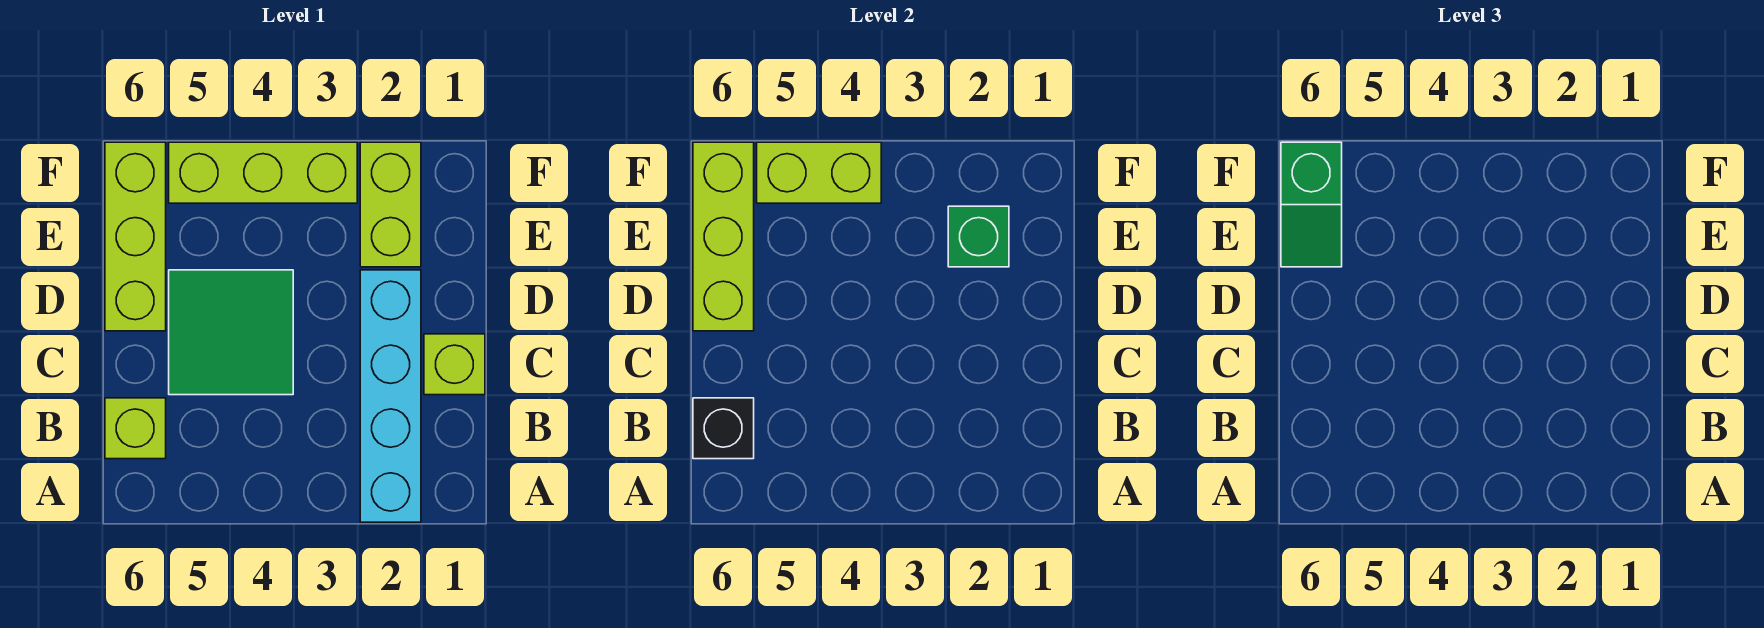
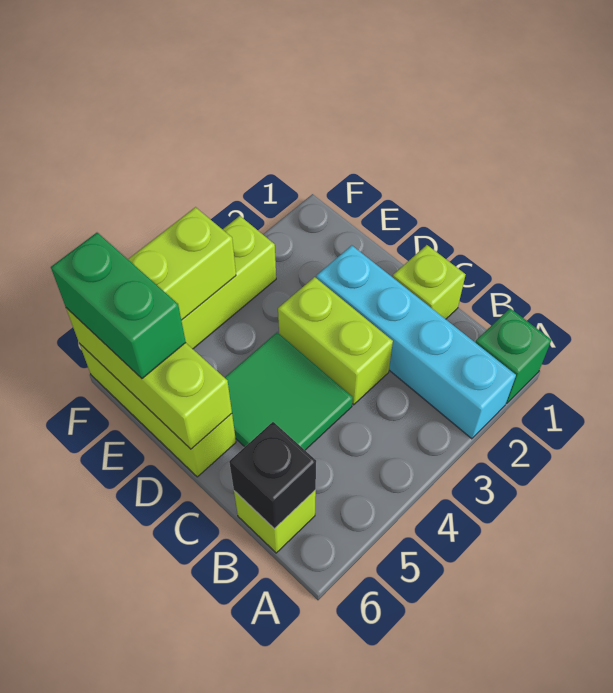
lime brick E2:F2 level 1 -> lime brick C3:D3 level 1
green brick E2 level 2 -> green brick A1 level 1
green slope E6:F6 level 3 top F -> green brick E6:F6 level 3

